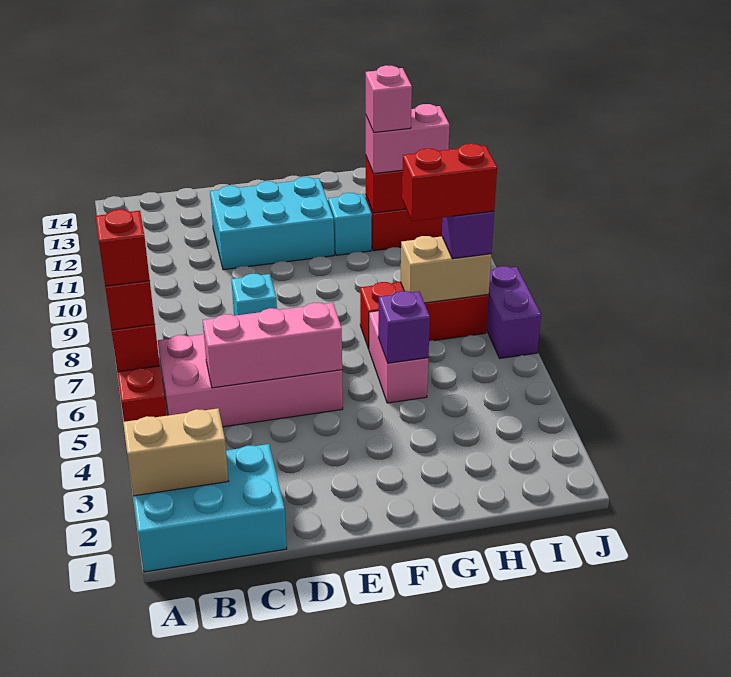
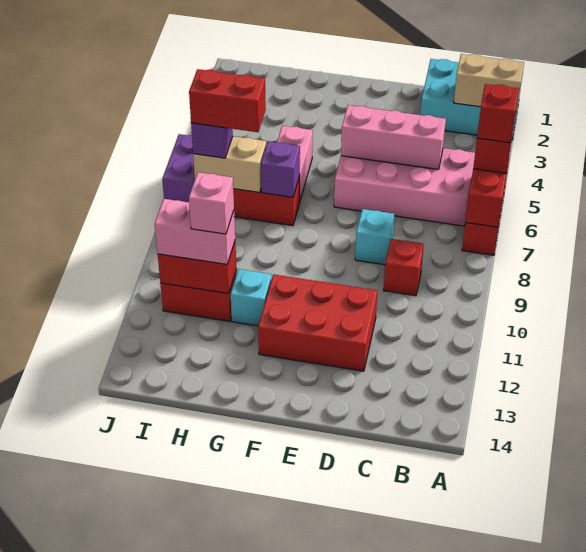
none -> red brick C9 level 1
cyan brick D11:F12 level 1 -> red brick D11:F12 level 1
purple brick G5 level 2 -> purple brick G7 level 2

